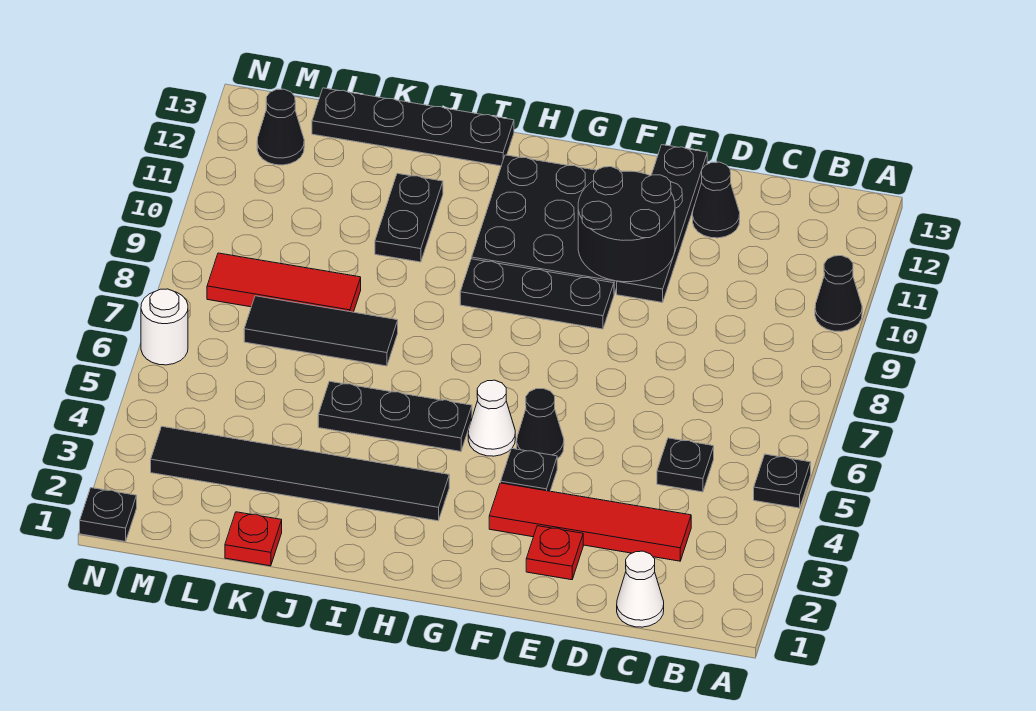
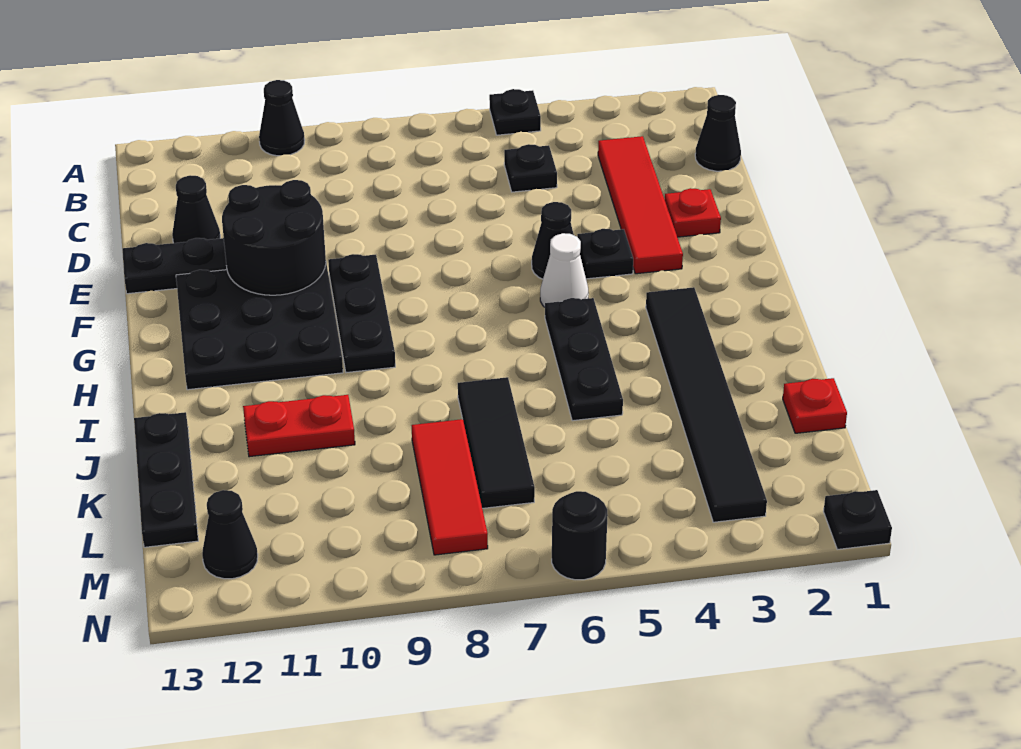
white cone C1 level 1 -> black cone C1 level 1
black plate I13:L13 level 1 -> black plate J13:L13 level 1
black plate J10:J11 level 1 -> red plate J10:J11 level 1
white round brick N6 level 1 -> black round brick N6 level 1

